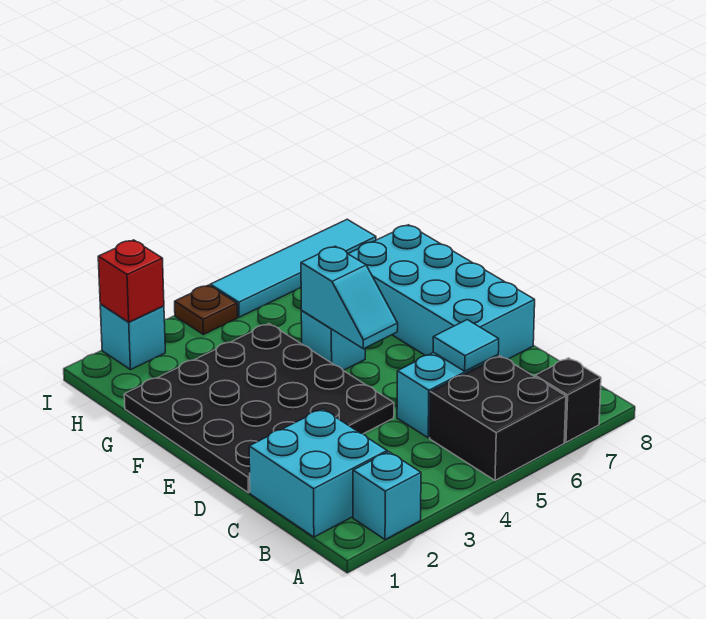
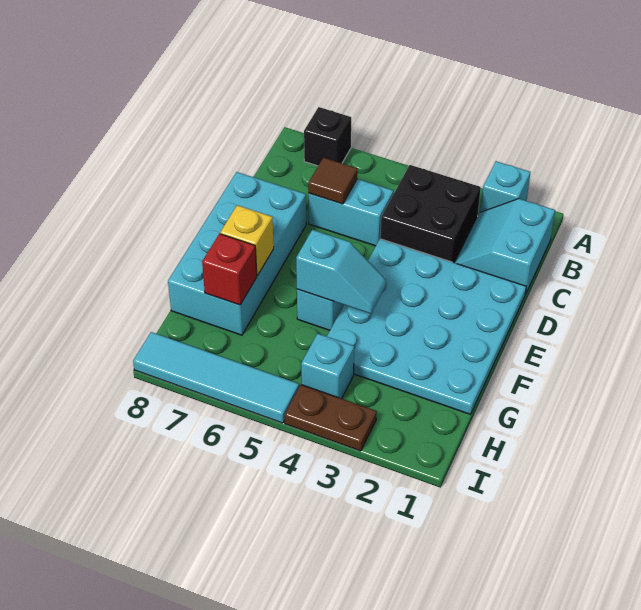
black brick A5:B6 level 1 -> black brick B3:C4 level 1
cyan brick B1:C2 level 1 -> cyan slope B1:C2 level 1 top 1
cyan tile C6 level 2 -> brown tile C6 level 2
black plate D1:G4 level 1 -> cyan plate D1:G4 level 1
cyan slope E5:F5 level 2 top F -> cyan slope F4:F5 level 2 top 5
none -> yellow brick F7 level 2
cyan brick I2 level 1 -> cyan brick H4 level 1
red brick I2 level 2 -> red brick G7 level 2
brown plate I4 level 1 -> brown plate I3:I4 level 1

